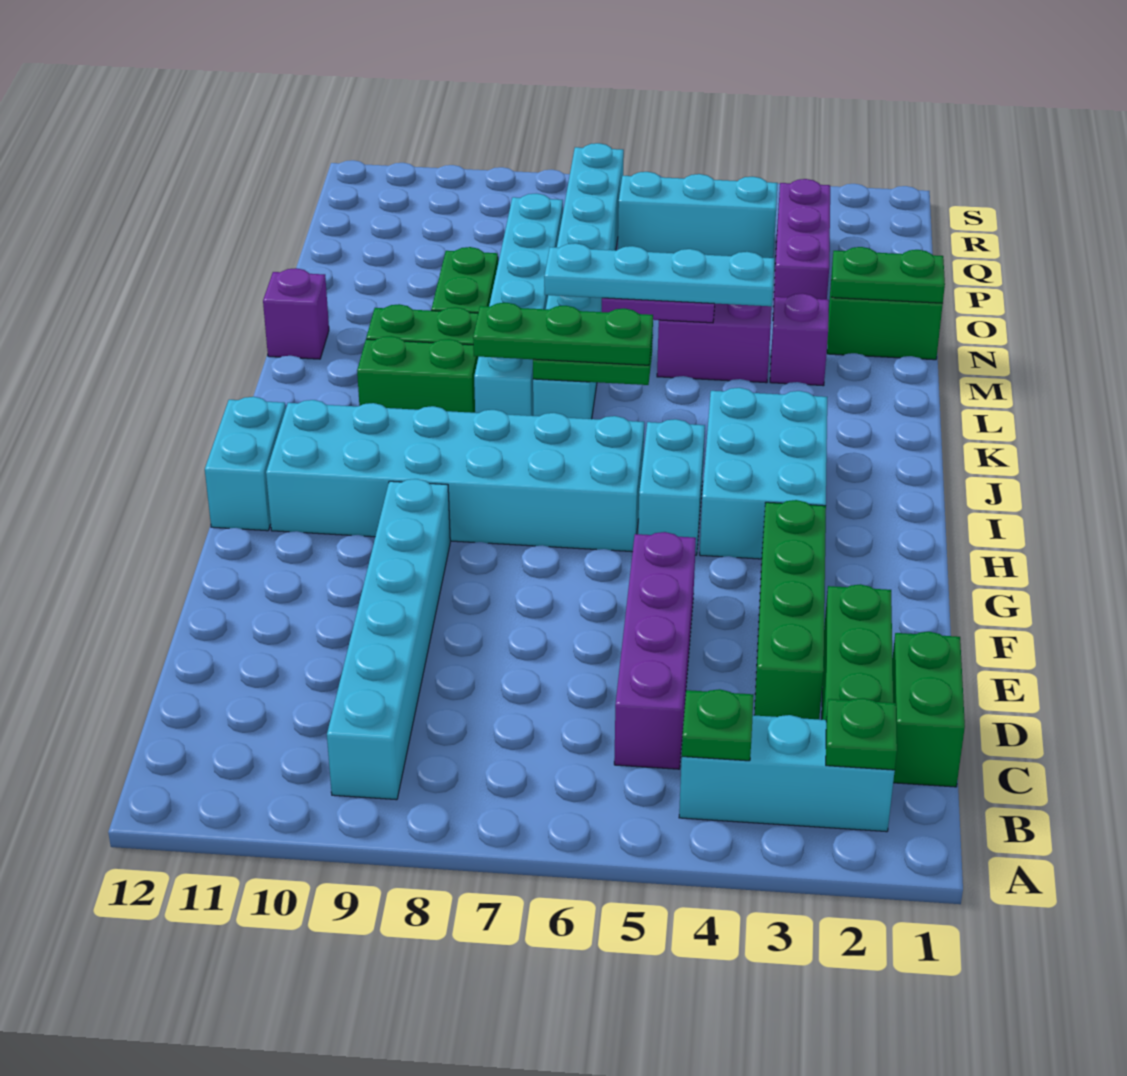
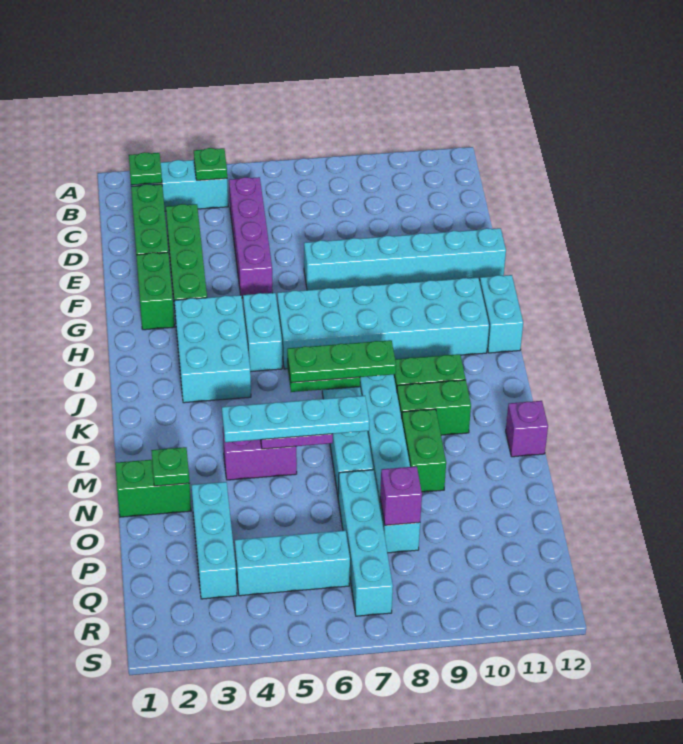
cyan brick B9:G9 level 1 -> cyan brick F7:F12 level 1
green brick C1:D1 level 1 -> green brick F2:G2 level 1
purple brick M3 level 1 -> purple brick P8 level 2
green plate N1:N2 level 2 -> green plate N2 level 2
purple brick O3:Q3 level 1 -> cyan brick O3:Q3 level 1

